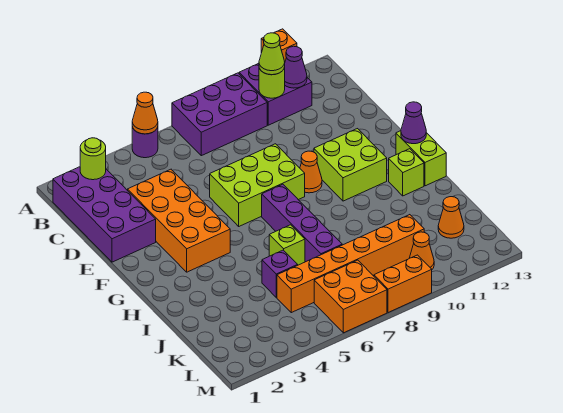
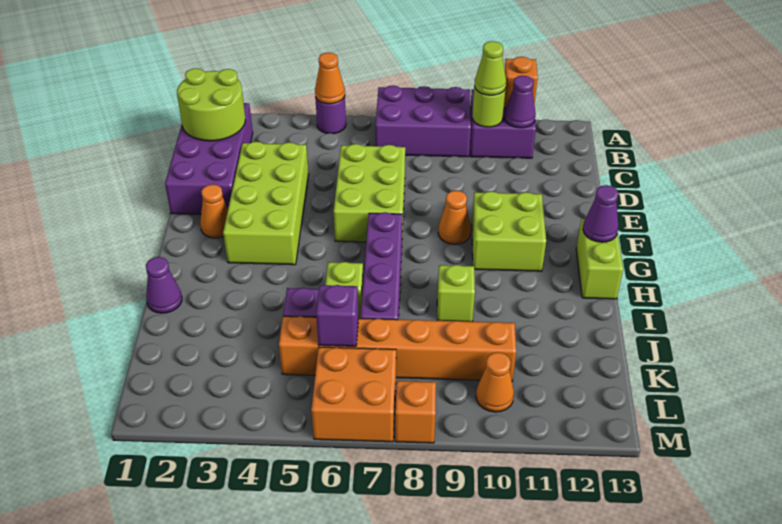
lime round brick B2 level 2 -> lime round brick B1:C2 level 2
orange brick D3:G4 level 1 -> lime brick D3:G4 level 1
lime brick E6:F8 level 1 -> lime brick D6:F7 level 1
lime brick H12 level 1 -> lime brick I9 level 1
none -> purple cone I1 level 1
none -> purple brick K6 level 2
orange cone K12 level 1 -> orange cone F2 level 1
orange brick M8:M9 level 1 -> orange brick M8 level 1

